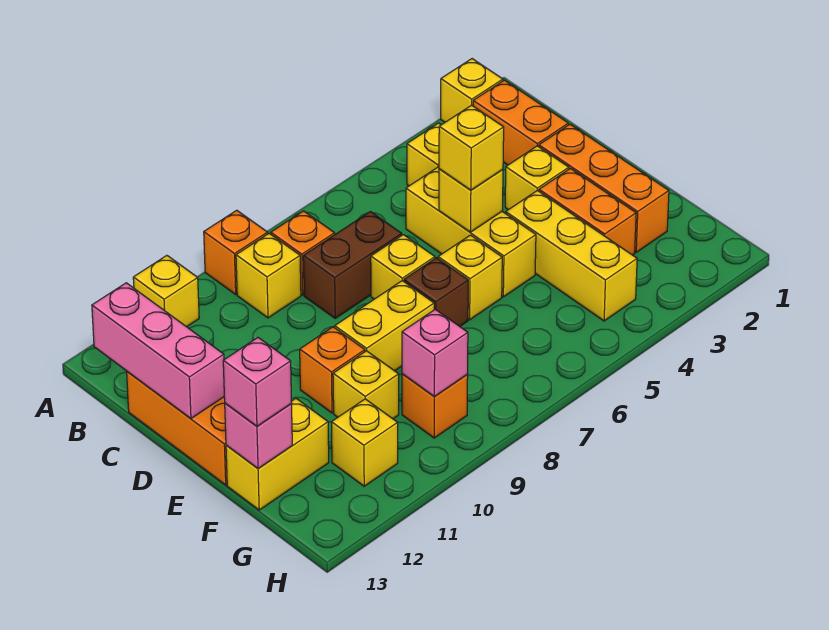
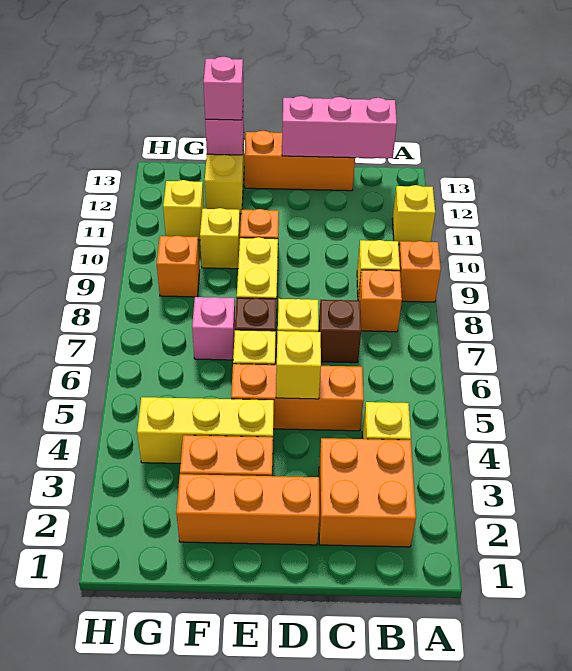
yellow brick A2 level 1 -> none
orange brick B2:C2 level 1 -> orange brick B2:C3 level 1
yellow brick C5:E5 level 1 -> orange brick C5:E5 level 1
brown brick C7:C8 level 1 -> brown brick C7 level 1
yellow brick D3 level 1 -> none
yellow brick D5 level 3 -> none
pink brick G9 level 2 -> pink brick F7 level 1

